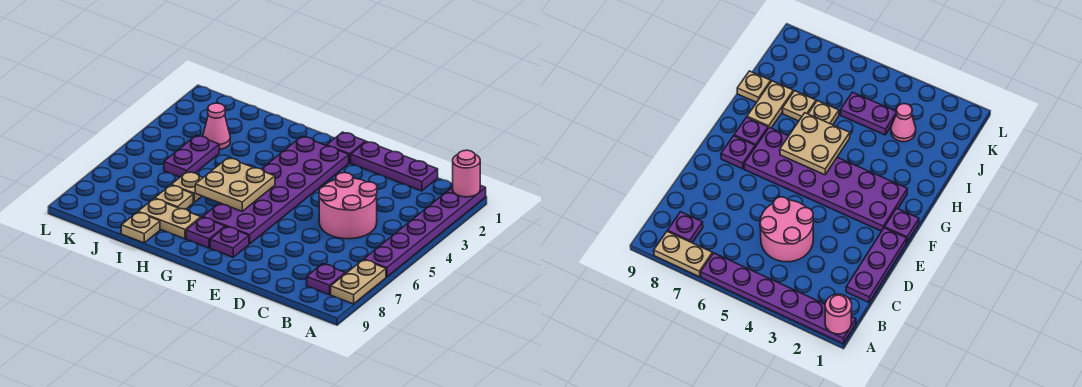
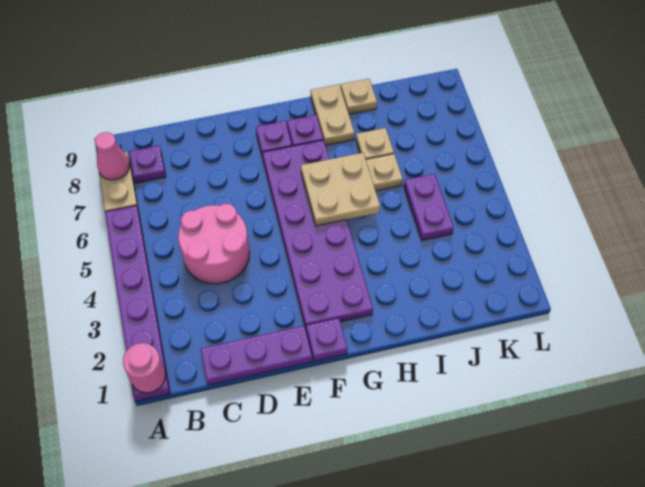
tan plate H8:I8 level 1 -> tan plate H8:H9 level 1
pink cone J3 level 1 -> pink cone A8 level 2

